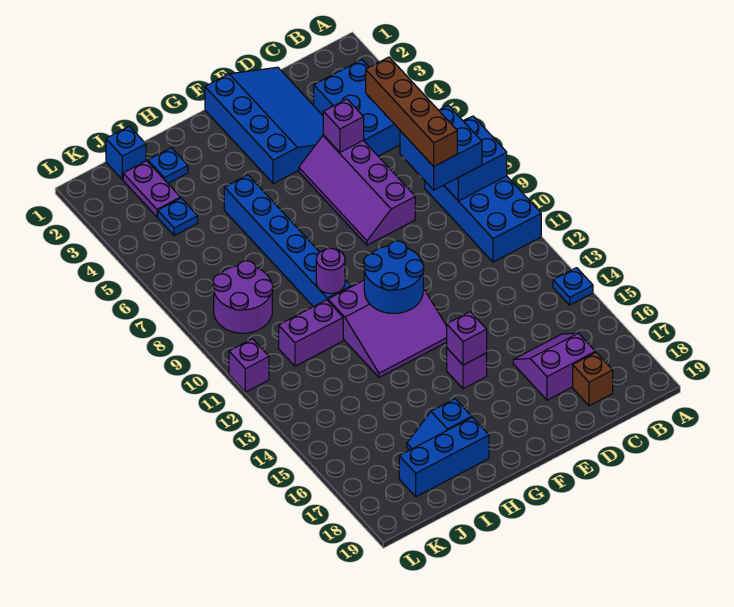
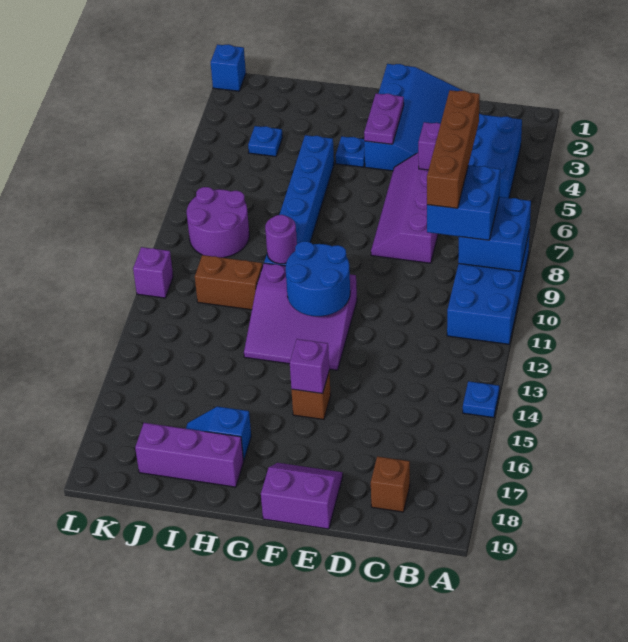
purple slope C16:D17 level 1 top 17 -> purple slope E18:F19 level 1 top 19
purple brick F15 level 1 -> brown brick F15 level 1
blue brick H18:J18 level 1 -> purple brick H18:J18 level 1
blue plate I2 level 1 -> blue plate G4 level 1
purple brick I11:J11 level 1 -> brown brick I11:J11 level 1
blue brick J1 level 1 -> blue brick L1 level 1
purple plate J2:J3 level 1 -> purple plate F3:F4 level 2

